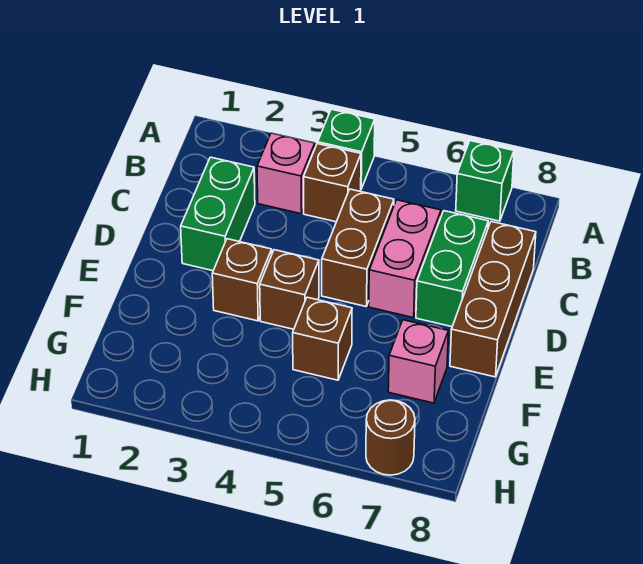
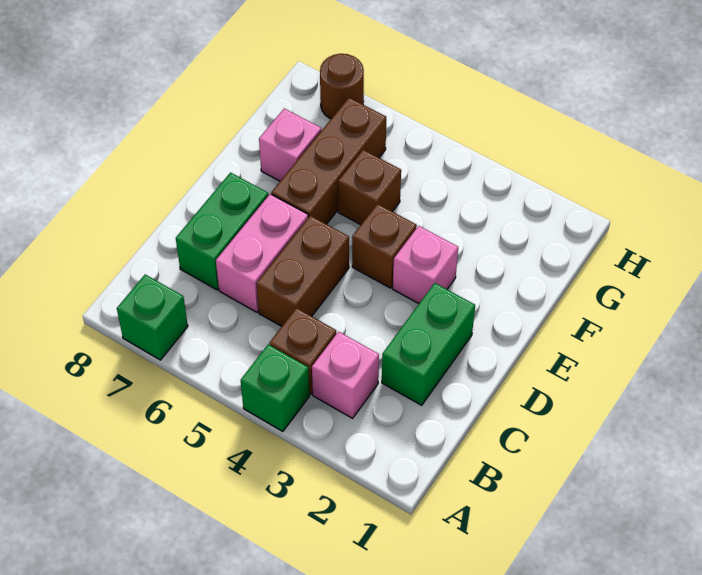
brown brick C8:E8 level 1 -> brown brick E6:G6 level 1
brown brick E3 level 1 -> pink brick E3 level 1

